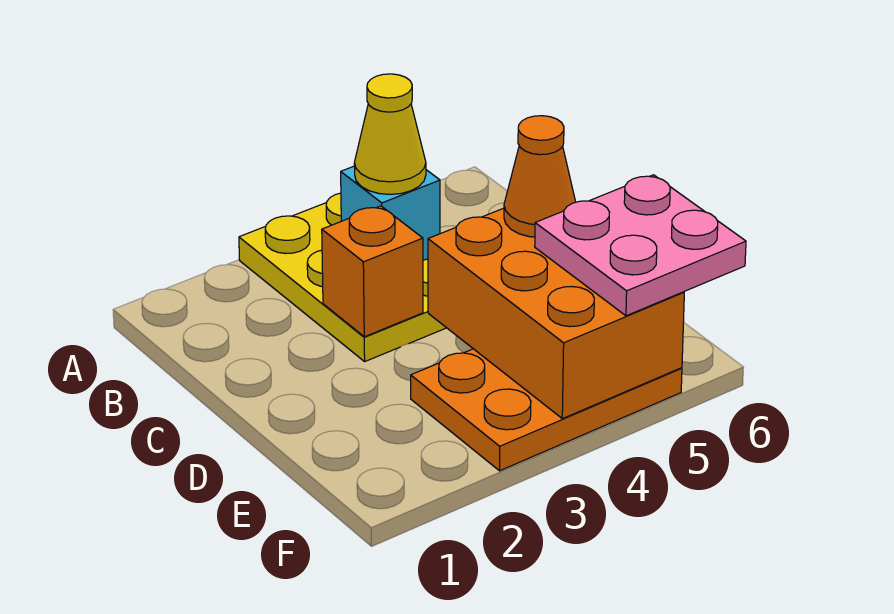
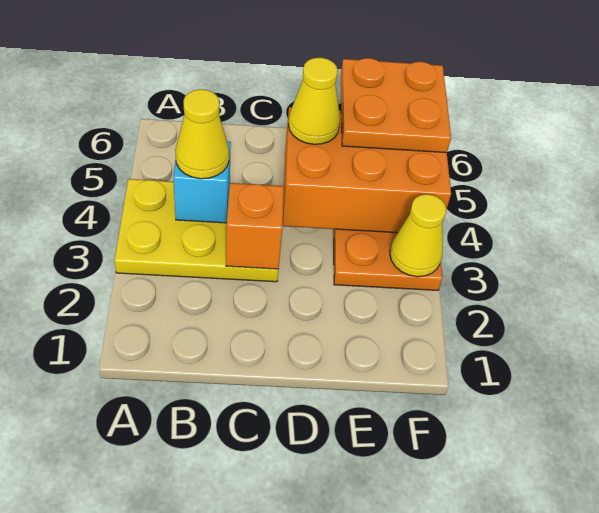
orange cone D5 level 3 -> yellow cone D5 level 3
pink plate E5:F6 level 3 -> orange plate E5:F6 level 3
none -> yellow cone F3 level 2

